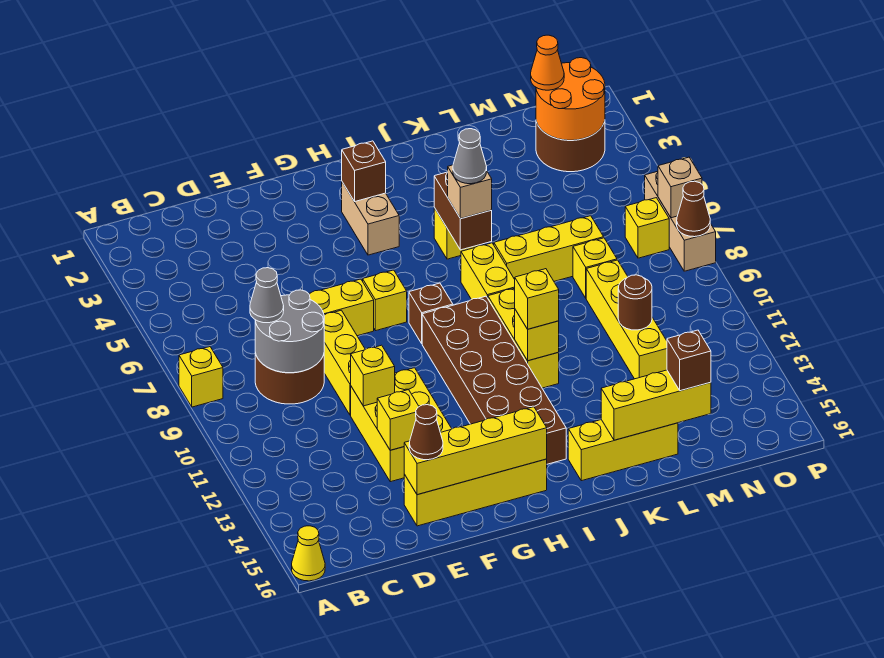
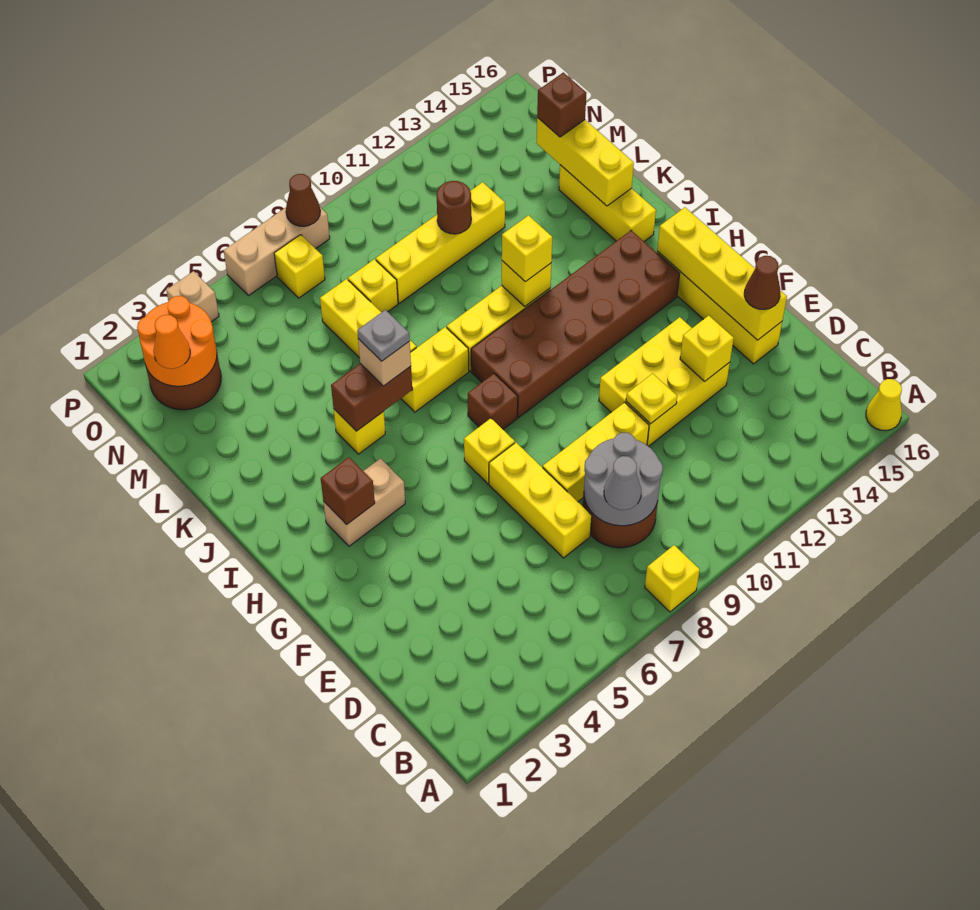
yellow brick E11 level 2 -> yellow plate E11 level 2
grey cone J6 level 4 -> grey plate J6 level 4
tan brick P7 level 2 -> tan brick P4 level 1

